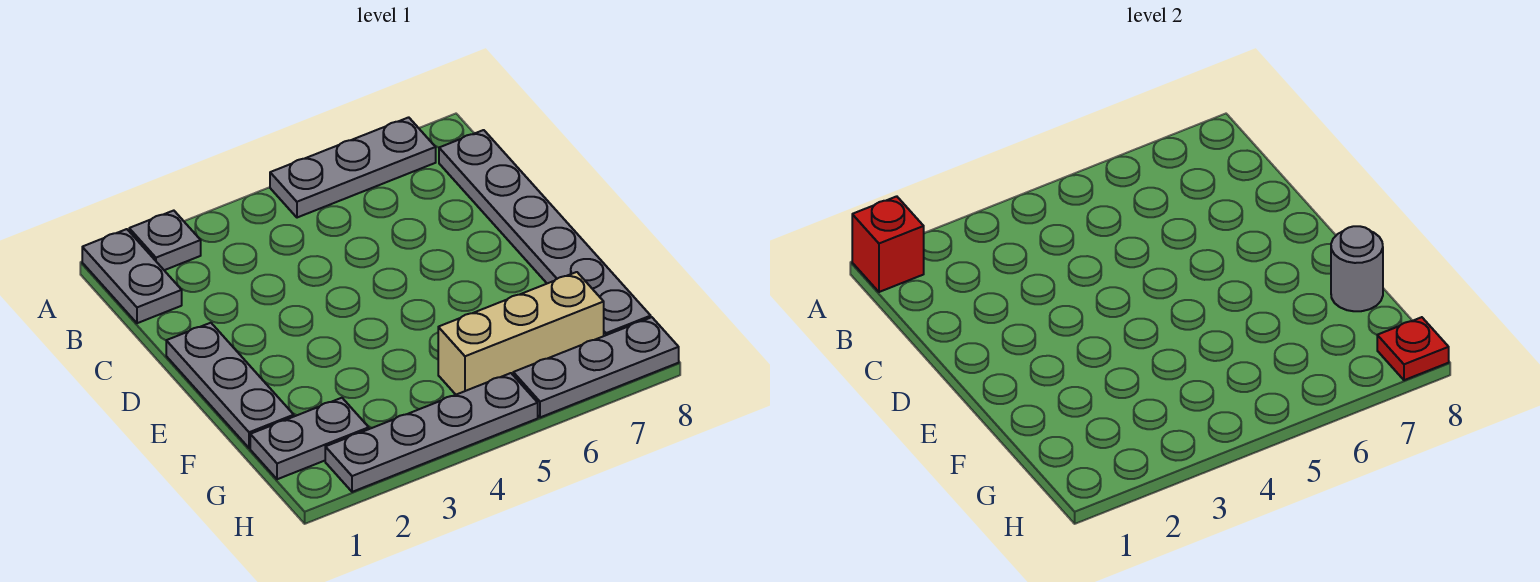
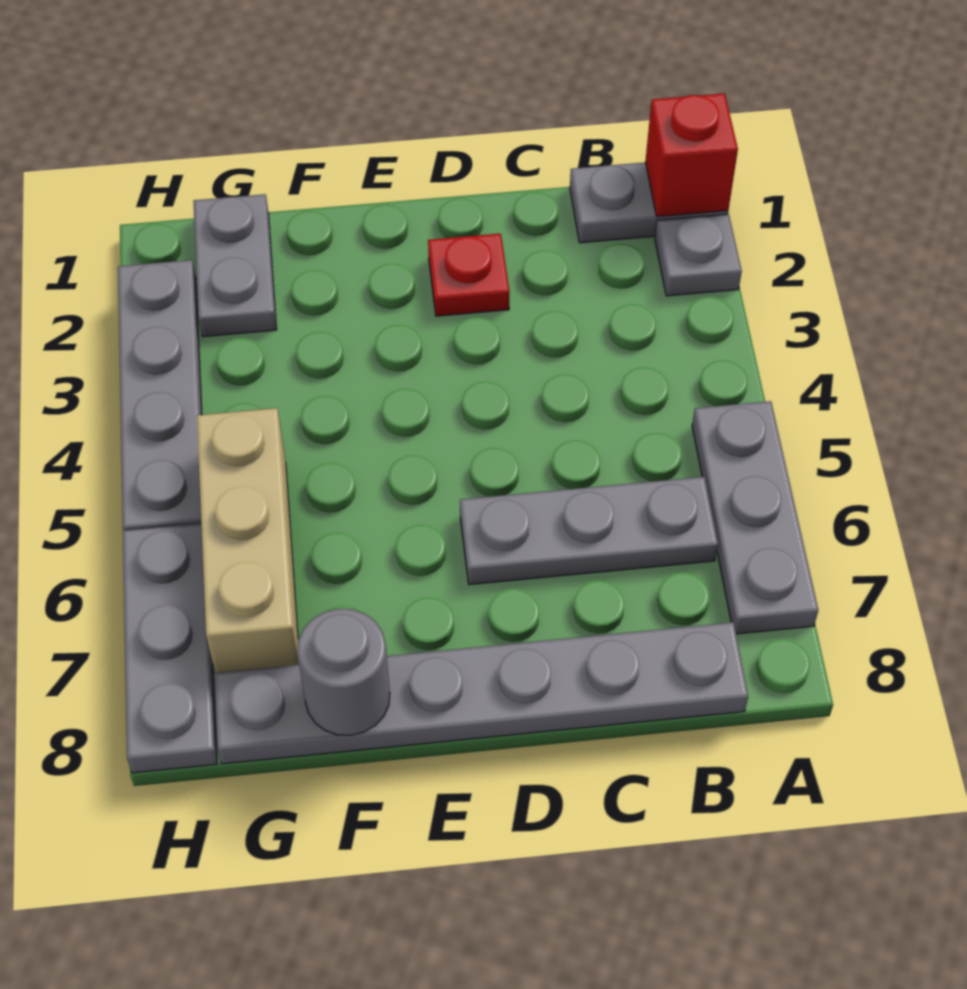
grey plate D1:F1 level 1 -> grey plate B6:D6 level 1
red plate H8 level 2 -> red plate D2 level 1

